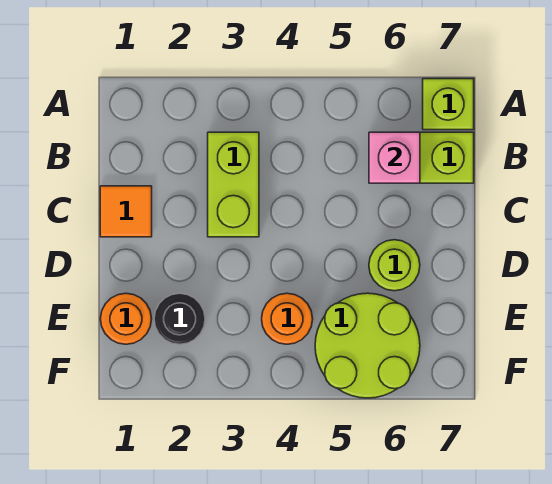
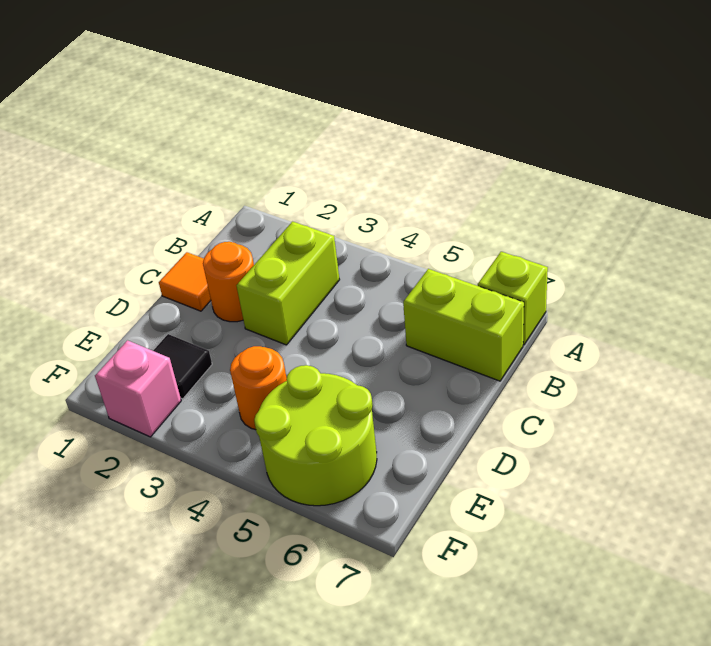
pink brick B6 level 2 -> pink brick F2 level 1
lime round brick D6 level 1 -> none
orange round brick E1 level 1 -> orange round brick C2 level 1
black round brick E2 level 1 -> black tile E2 level 1

